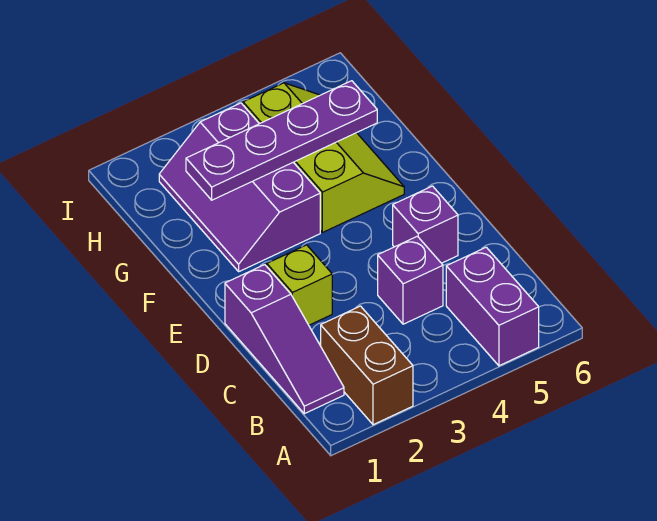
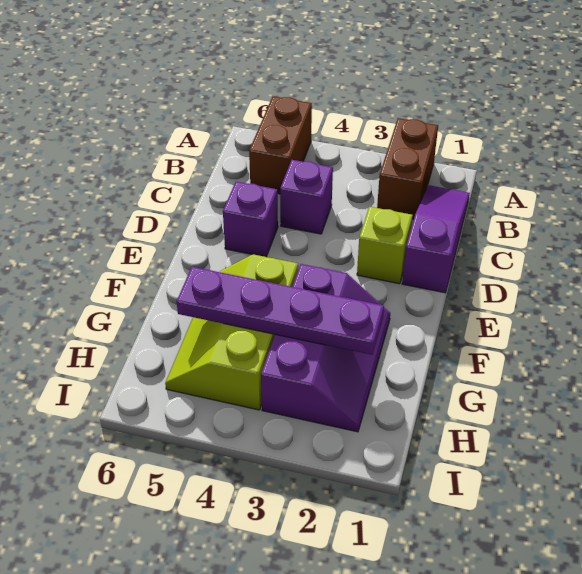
purple brick A5:B5 level 1 -> brown brick A5:B5 level 1

